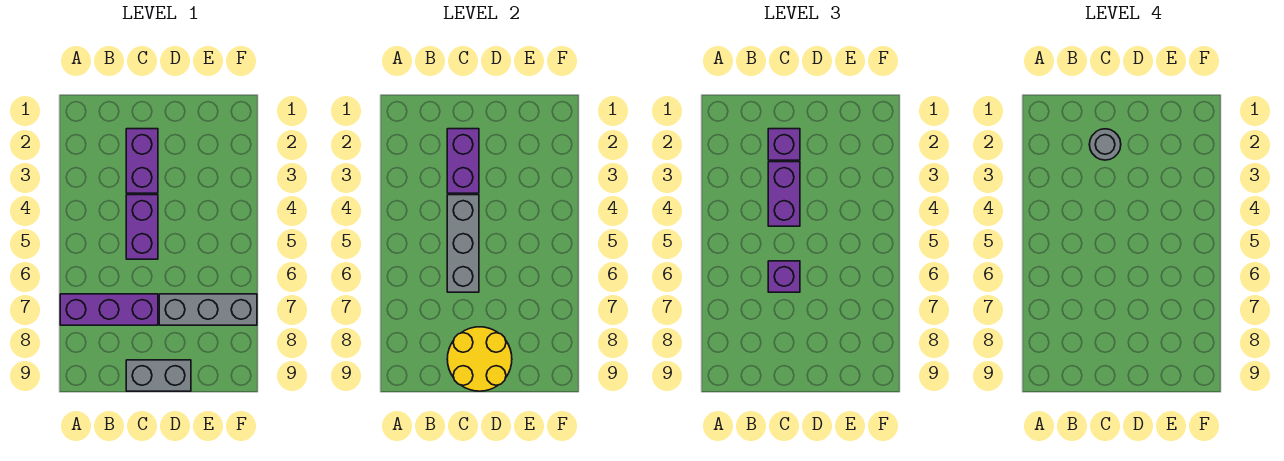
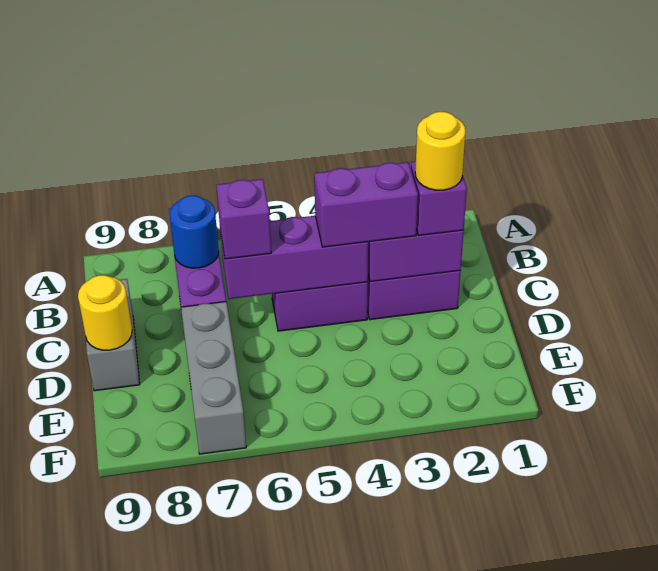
none -> blue round brick B7 level 2
grey round brick C2 level 4 -> yellow round brick C2 level 4
grey brick C4:C6 level 2 -> purple brick C4:C6 level 2
yellow round brick C8:D9 level 2 -> yellow round brick D9 level 2

